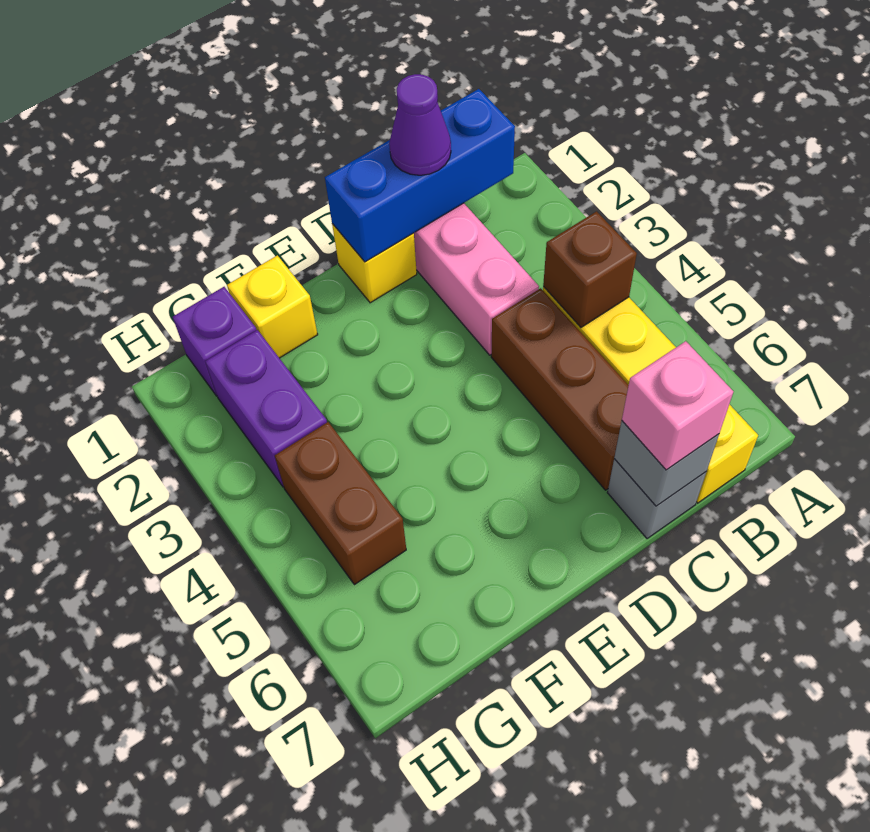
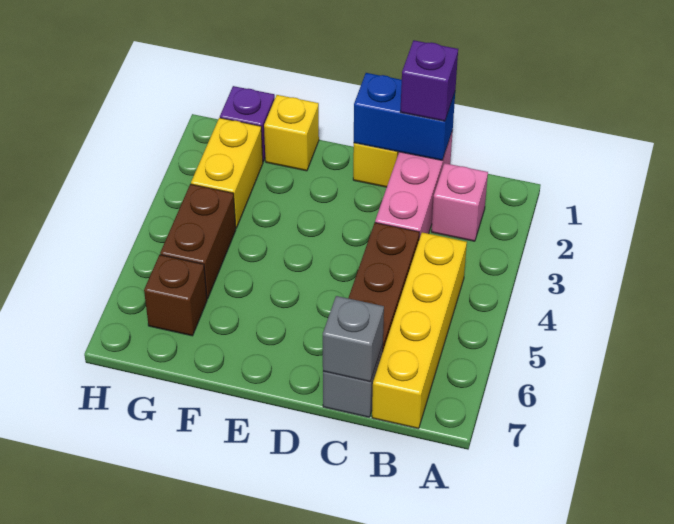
blue brick B1:D1 level 2 -> blue brick C1:D1 level 2
brown brick B4 level 2 -> brown brick G6 level 1
purple cone C1 level 3 -> purple brick C1 level 3
pink brick C7 level 3 -> pink brick B2 level 1
purple brick G2:G3 level 1 -> yellow brick G2:G3 level 1

